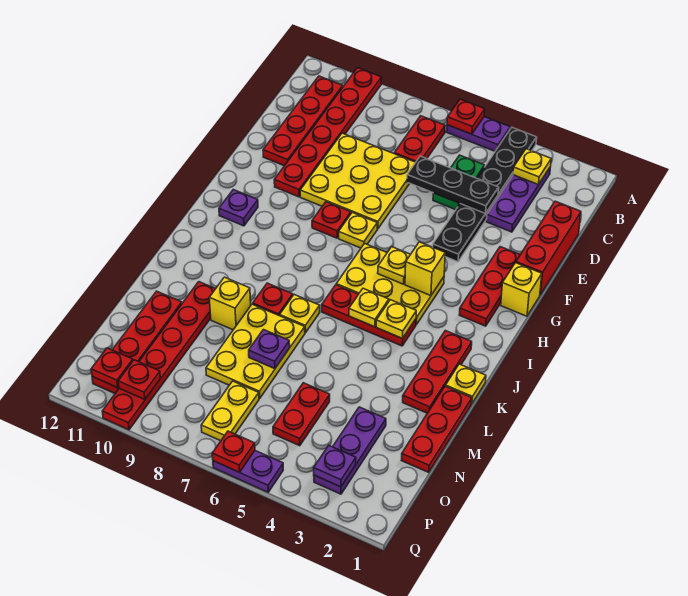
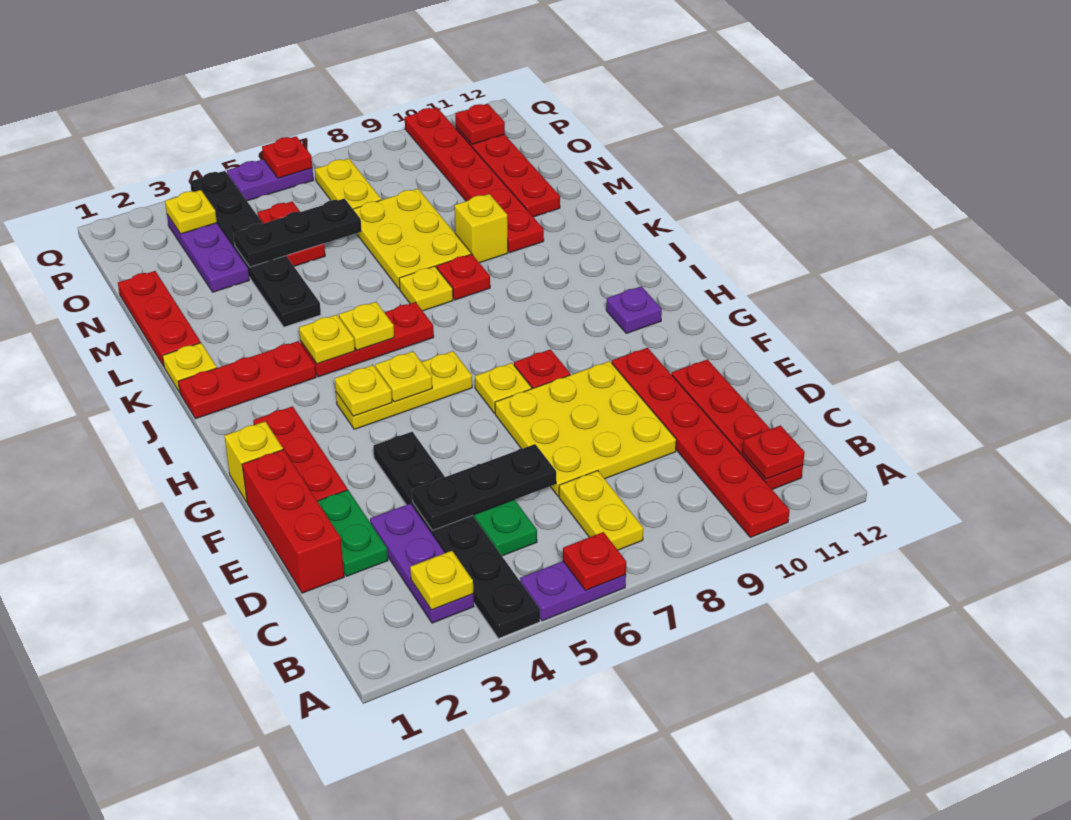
red plate B7:C7 level 1 -> yellow plate B7:C7 level 1
none -> green plate D2:E2 level 1
yellow plate H4:I6 level 1 -> yellow plate H4:H6 level 1
yellow brick H4 level 2 -> yellow plate H4 level 2
red plate J2:L2 level 1 -> red plate J1:J3 level 1
none -> black plate L4:Q4 level 1
purple plate M7 level 2 -> none
none -> black plate N4:N6 level 2
purple plate P3 level 2 -> yellow plate P3 level 2
red plate P10 level 2 -> red plate B11 level 2

